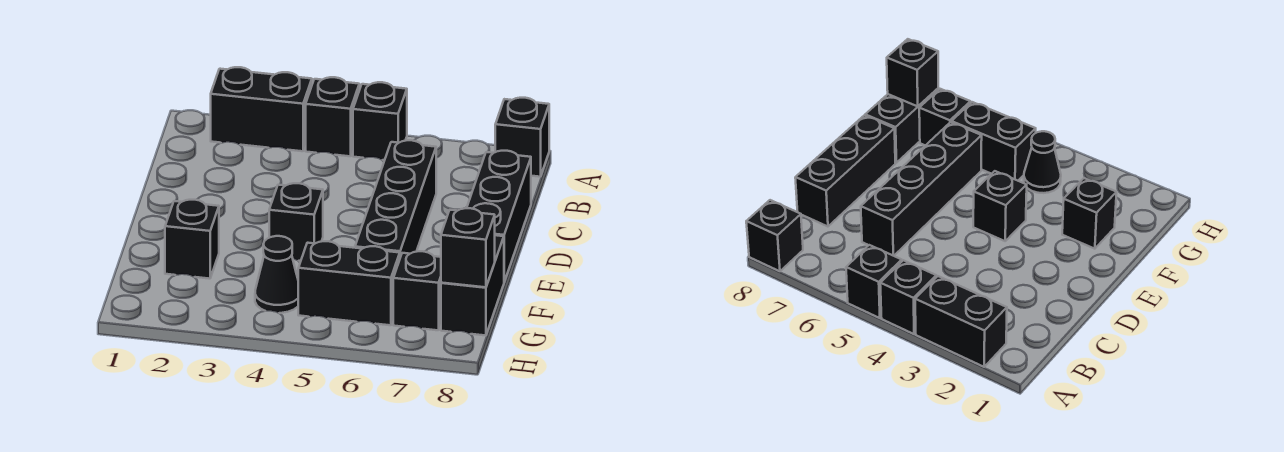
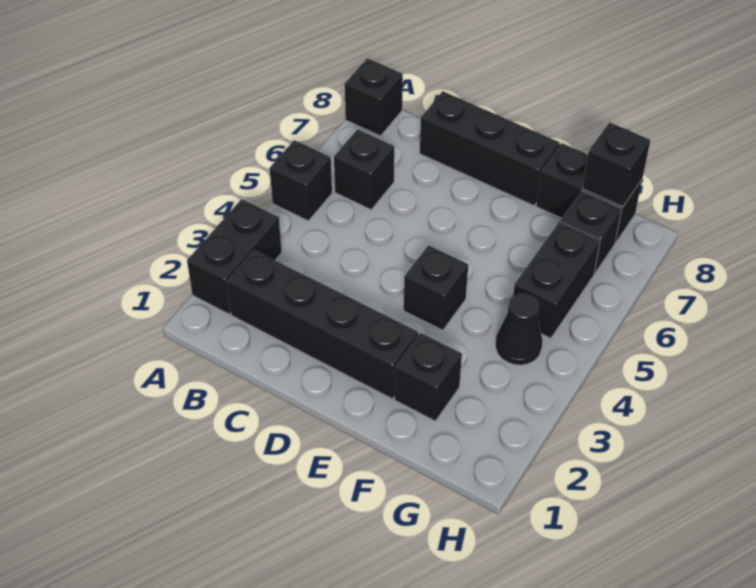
black brick A4 level 1 -> black brick B6 level 1
black brick C6:F6 level 1 -> black brick B2:E2 level 1

